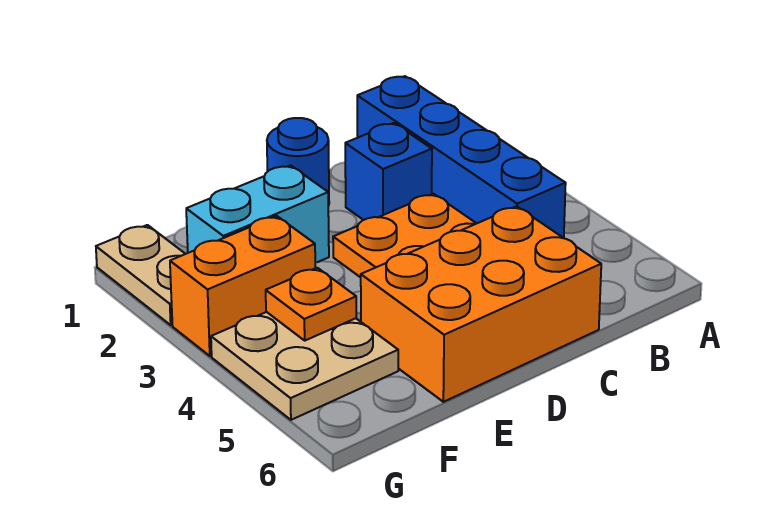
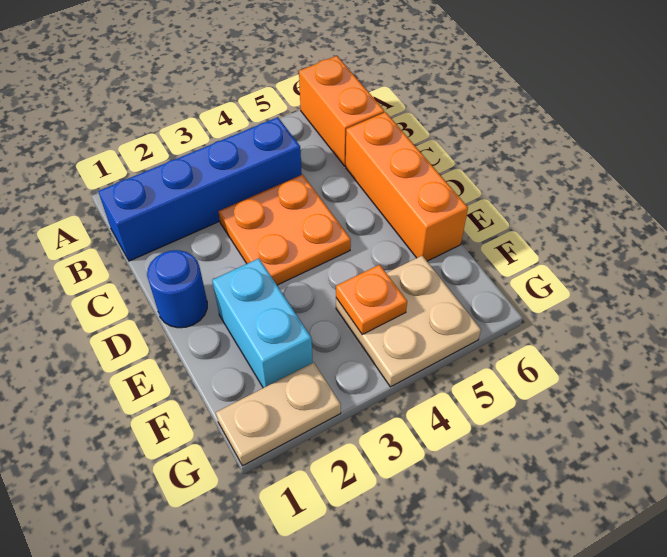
blue brick C2 level 1 -> none
orange brick C5:E6 level 1 -> orange brick C6:E6 level 1
orange brick F3:G3 level 1 -> orange brick A6:B6 level 1

